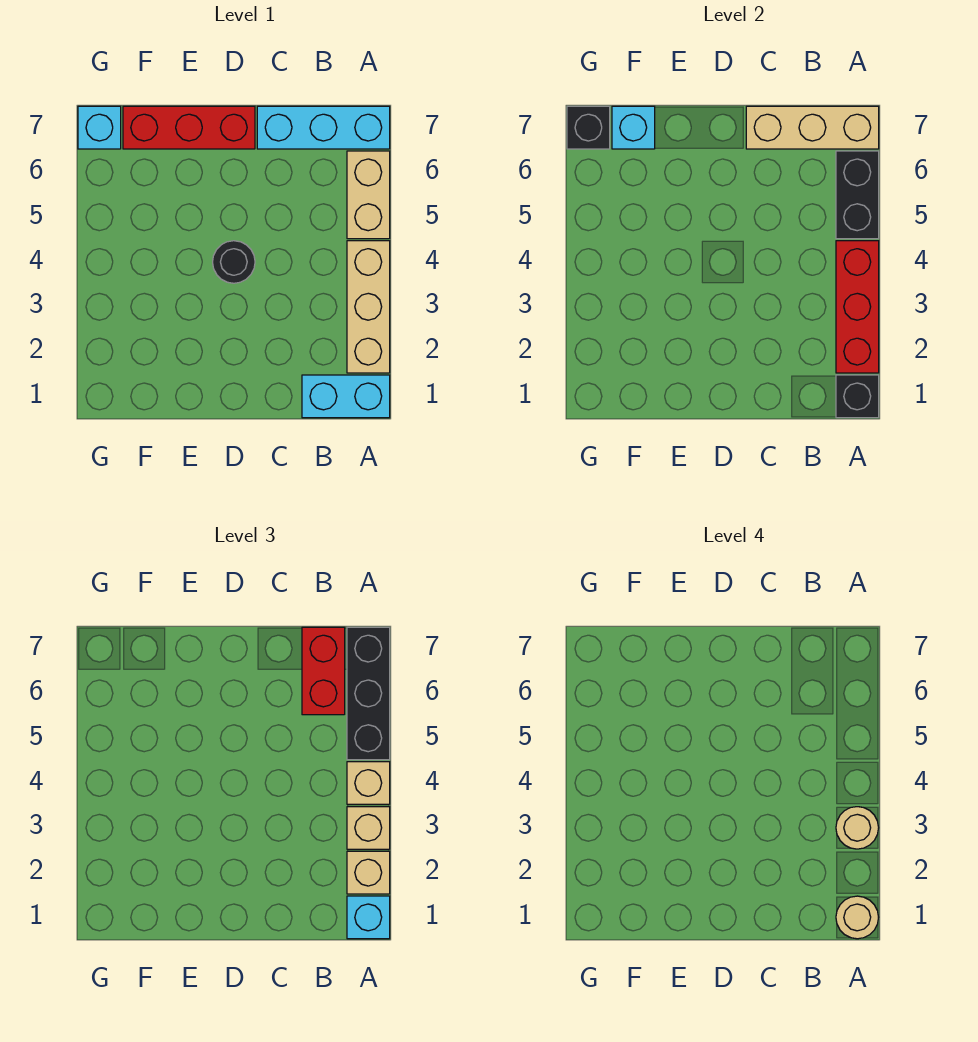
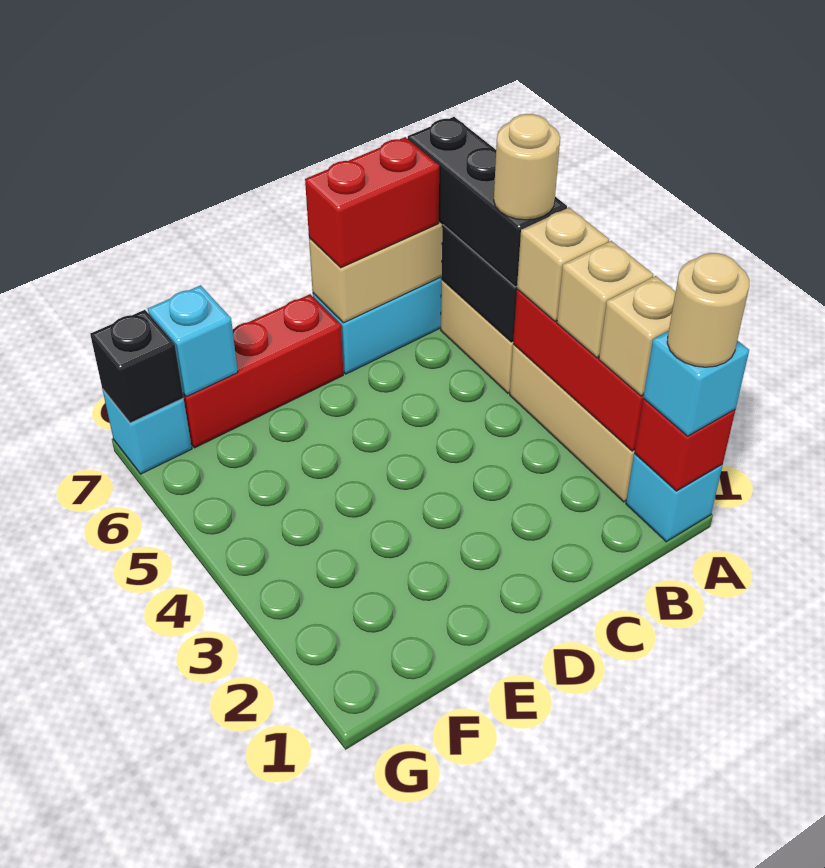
cyan brick A1:B1 level 1 -> cyan brick A1 level 1
black brick A1 level 2 -> red brick A1 level 2
tan round brick A3 level 4 -> tan round brick A5 level 4
red brick B6:B7 level 3 -> red brick B7:C7 level 3
black round brick D4 level 1 -> none

